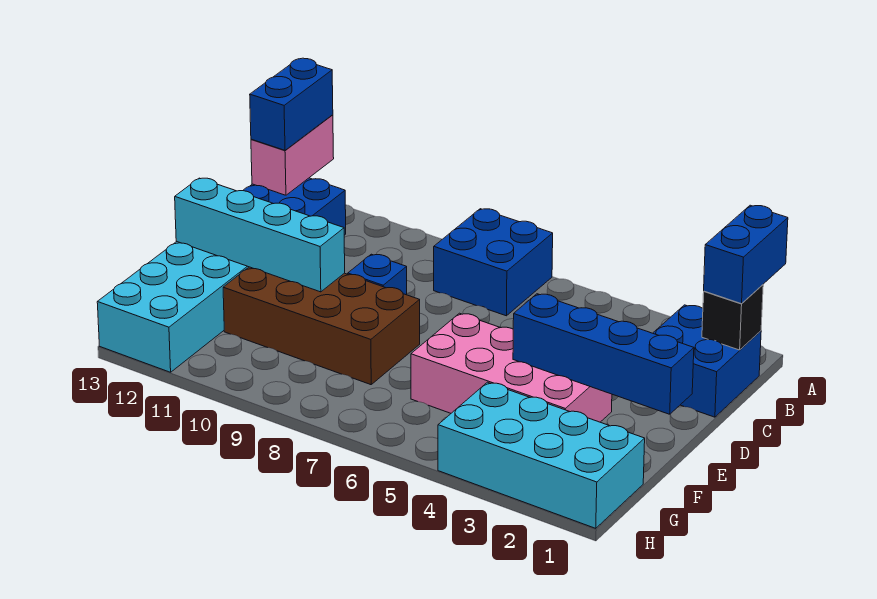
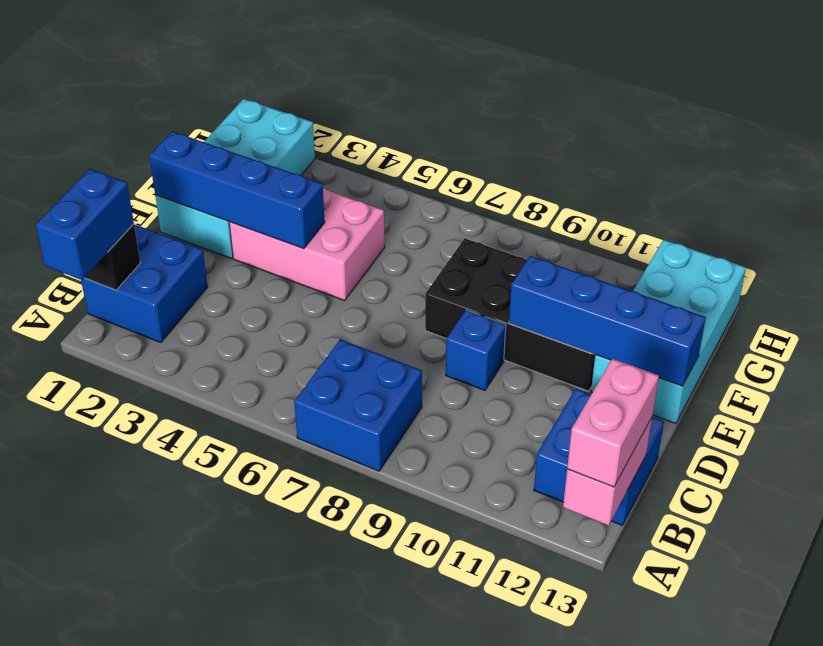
blue brick A13:B13 level 3 -> pink brick A13:B13 level 3
pink brick E3:F6 level 1 -> pink brick E3:F5 level 1
brown brick E8:F11 level 1 -> black brick E8:F11 level 1
cyan brick E10:E13 level 2 -> blue brick E10:E13 level 2
cyan brick G1:H4 level 1 -> cyan brick E1:H2 level 1

